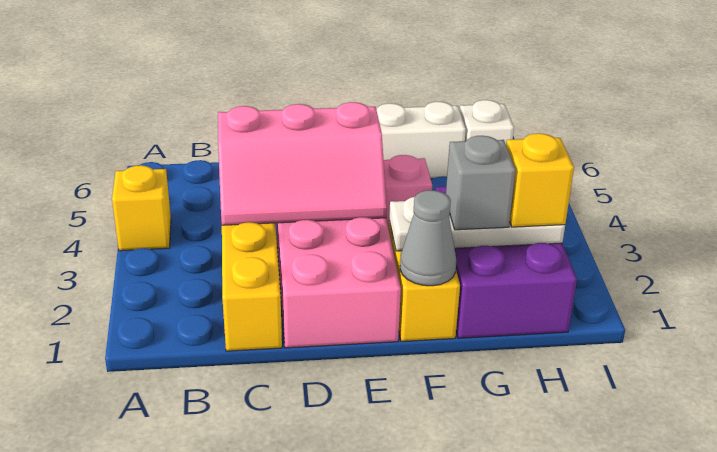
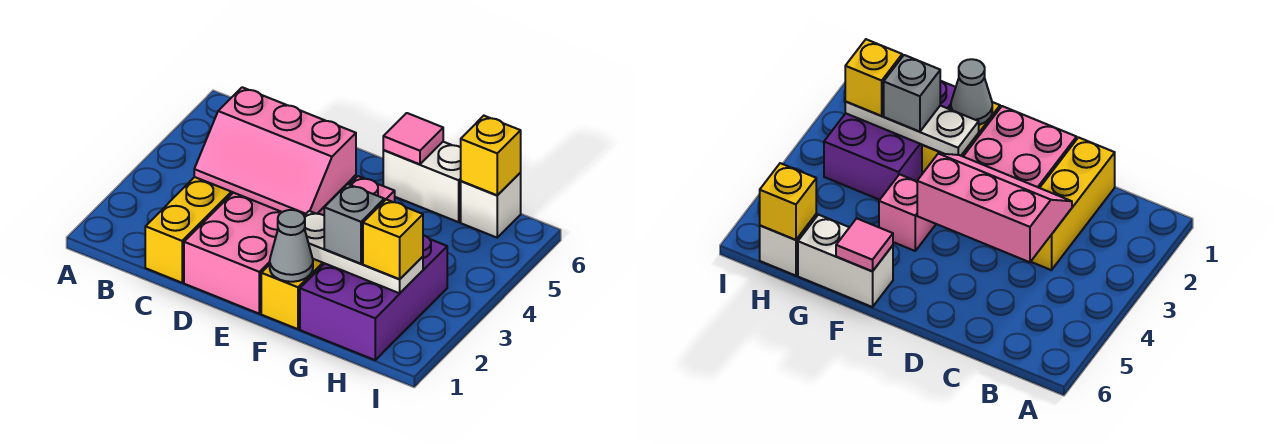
yellow brick A4 level 1 -> yellow brick H6 level 2
none -> pink tile F6 level 2

